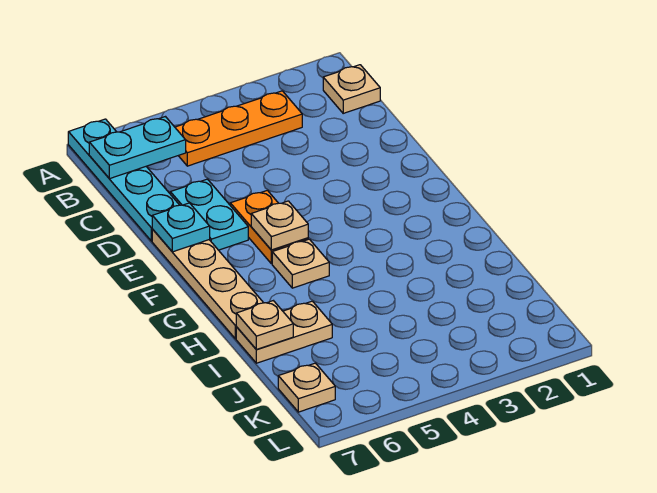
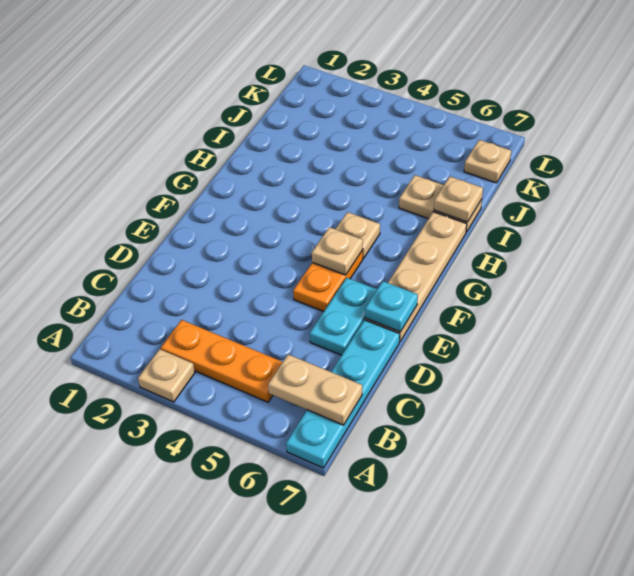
tan plate B1 level 1 -> tan plate A3 level 1
cyan plate B6:B7 level 2 -> tan plate B6:B7 level 2

